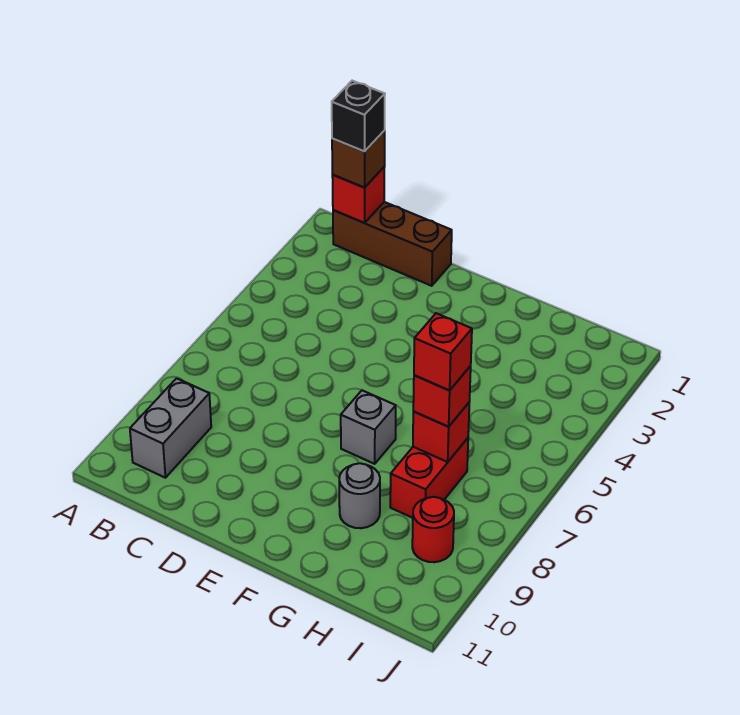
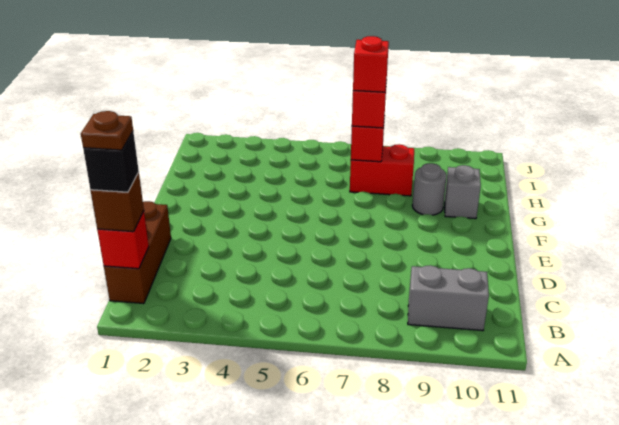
none -> brown plate B1 level 5
grey brick F7 level 1 -> grey brick G10 level 1
red round brick I9 level 1 -> none

